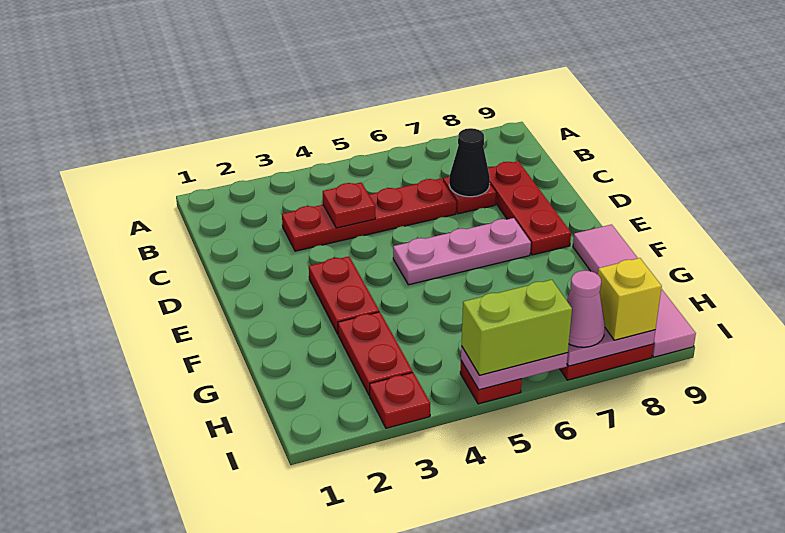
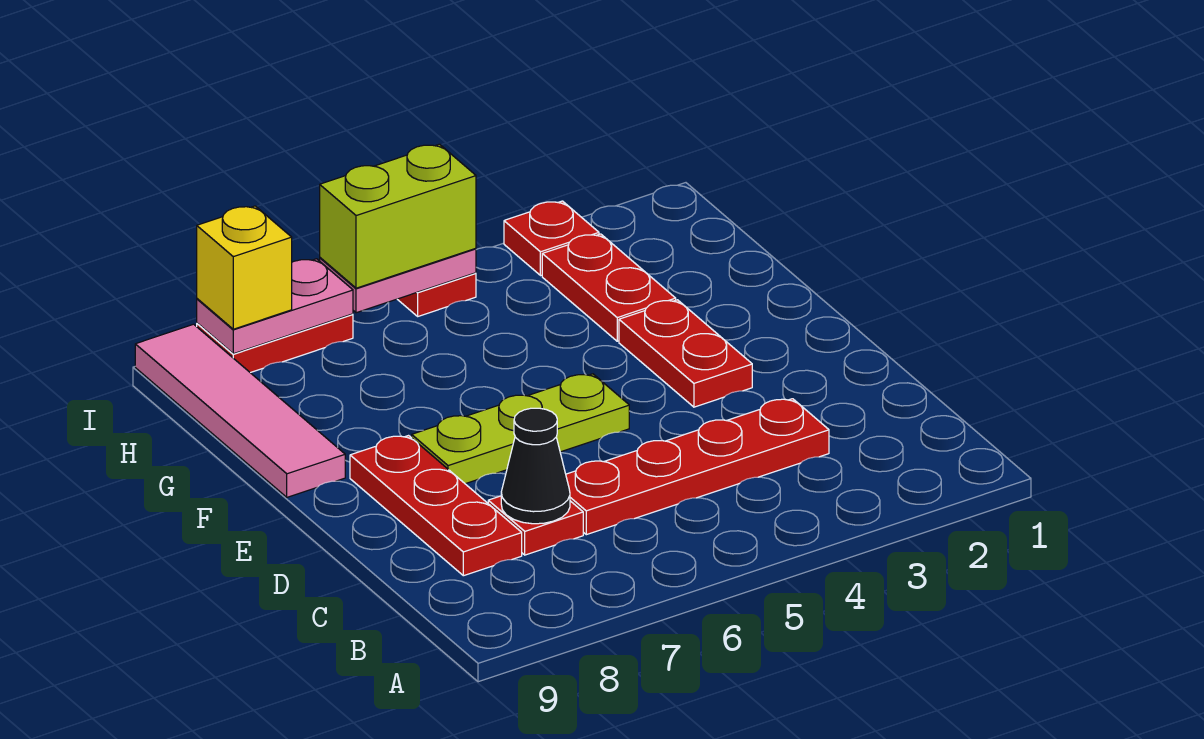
red plate C4 level 2 -> none
pink plate E5:E7 level 1 -> lime plate E5:E7 level 1
pink cone I7 level 3 -> none

